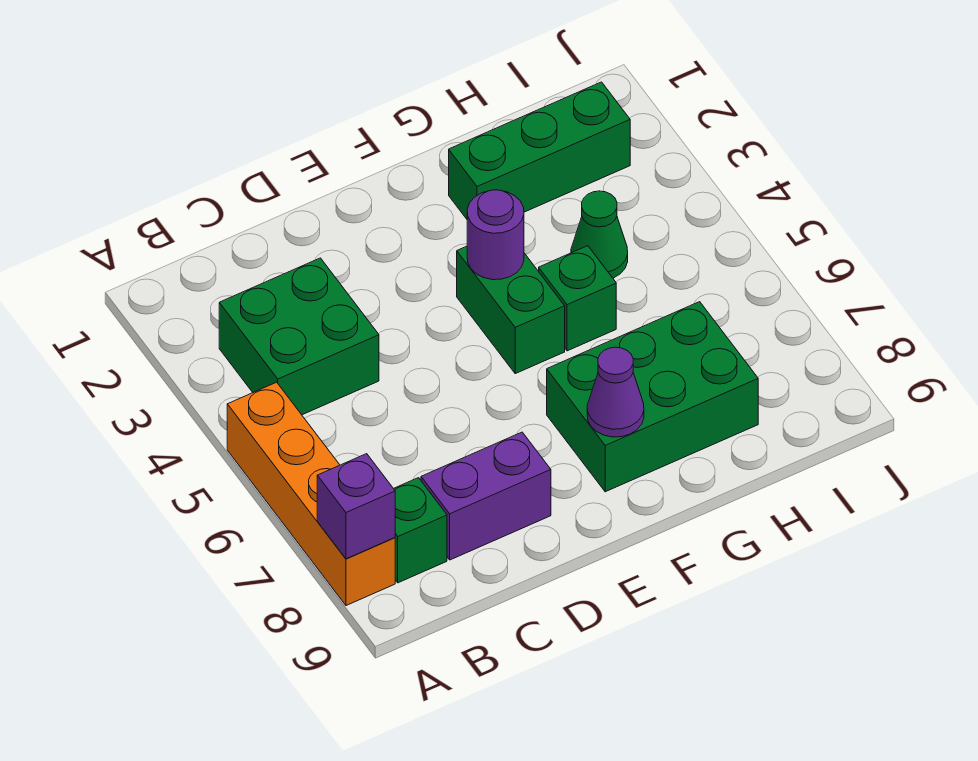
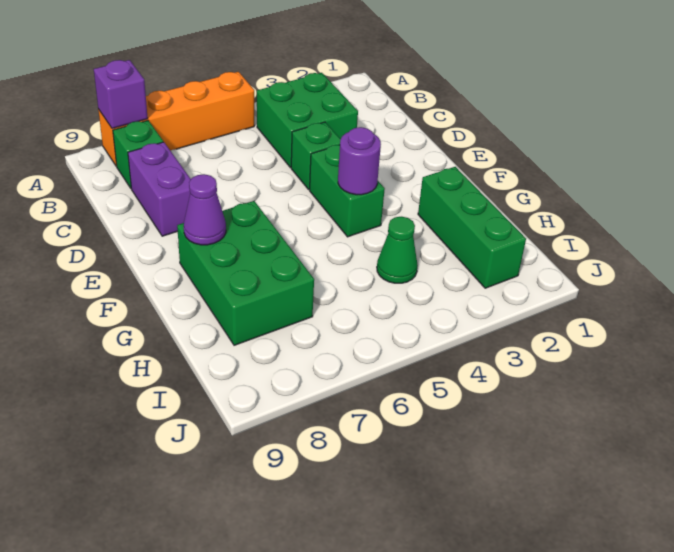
green brick F4:F5 level 1 -> green brick E4:F4 level 1
green brick G5 level 1 -> green brick D4 level 1

